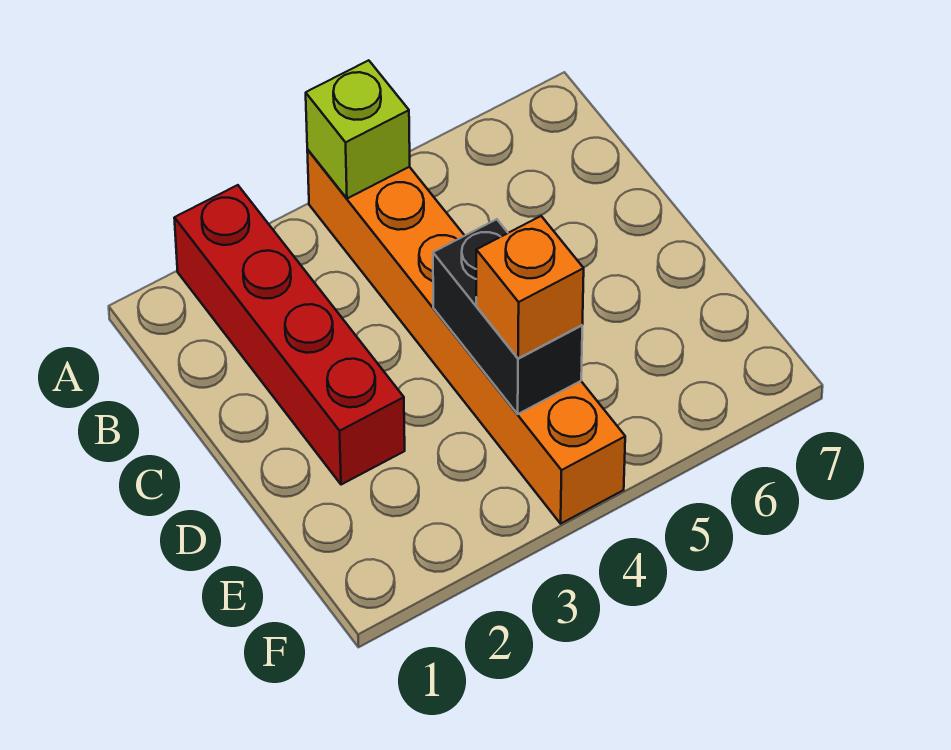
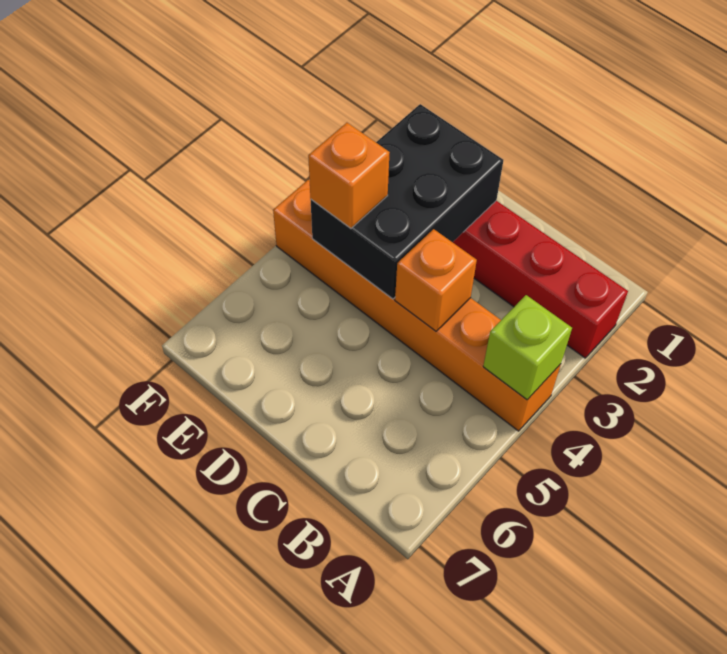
none -> orange brick C4 level 2
black brick D4:E4 level 2 -> black brick D2:E4 level 2

